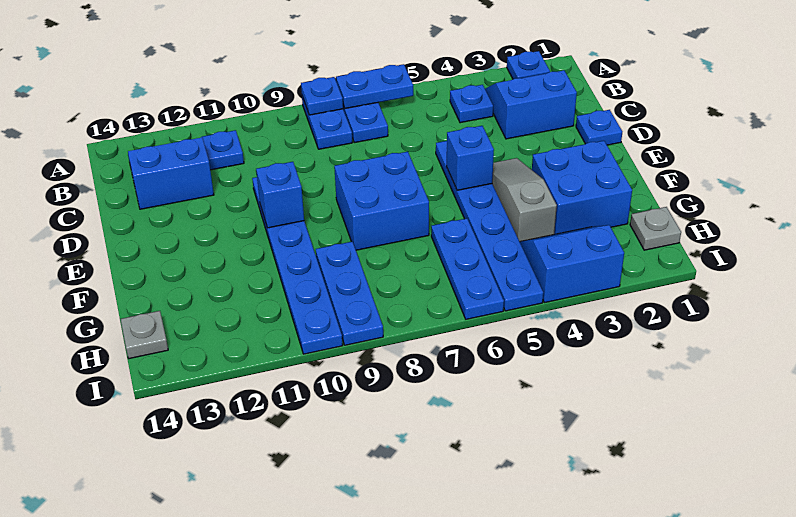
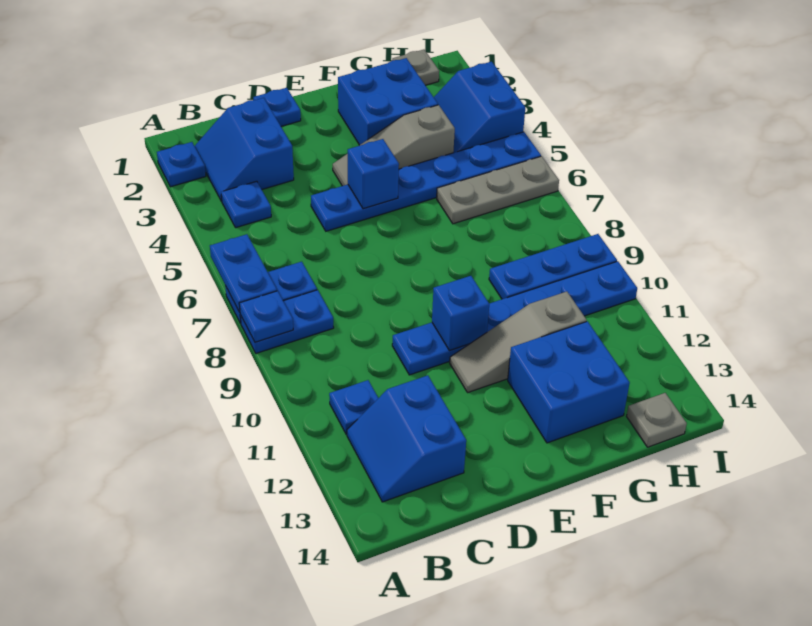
blue brick E7:F8 level 1 -> blue brick F12:G13 level 1
none -> grey slope E11:G11 level 1 top G
blue plate G6:I6 level 1 -> grey plate G6:I6 level 1

